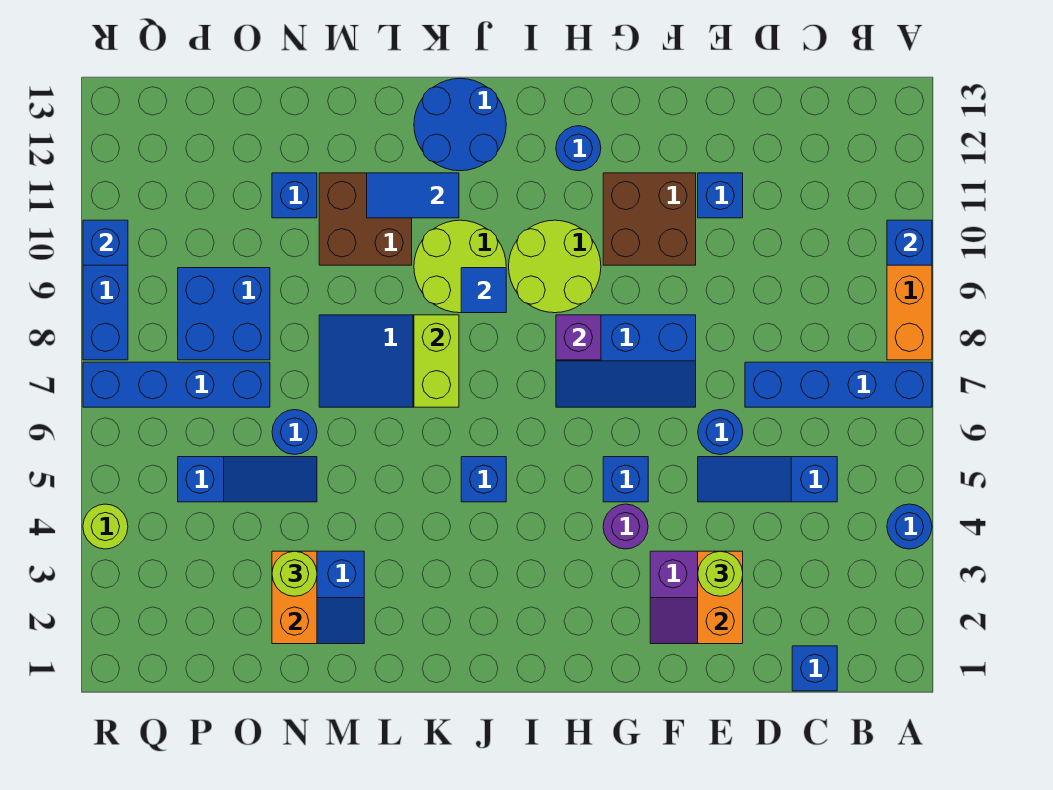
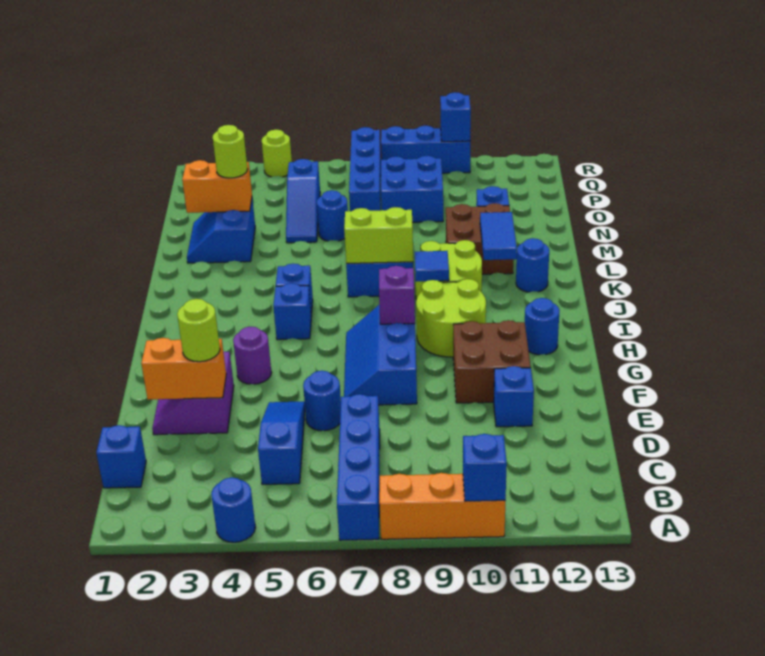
blue brick G5 level 1 -> blue brick I5 level 1
blue round brick J12:K13 level 1 -> blue round brick K12 level 1

